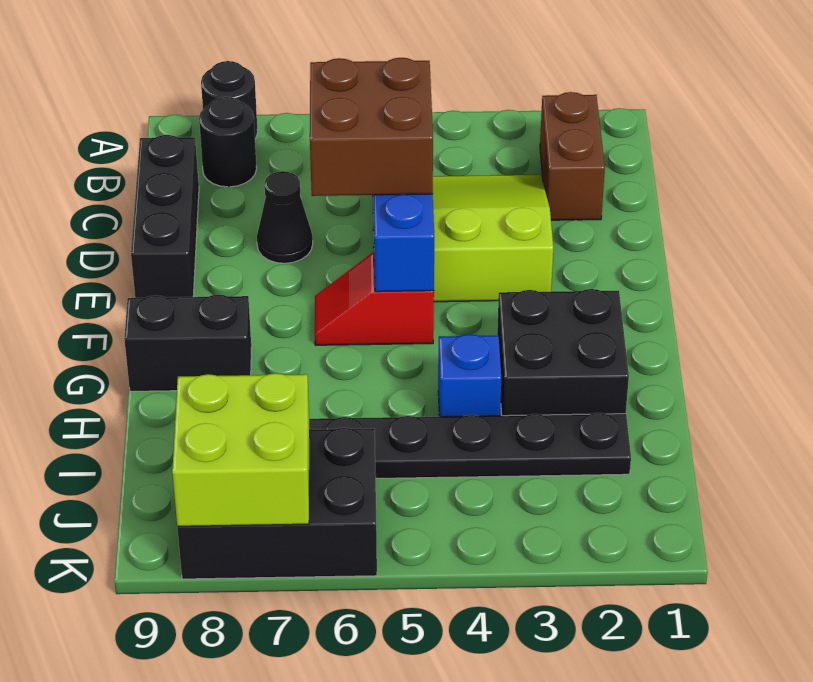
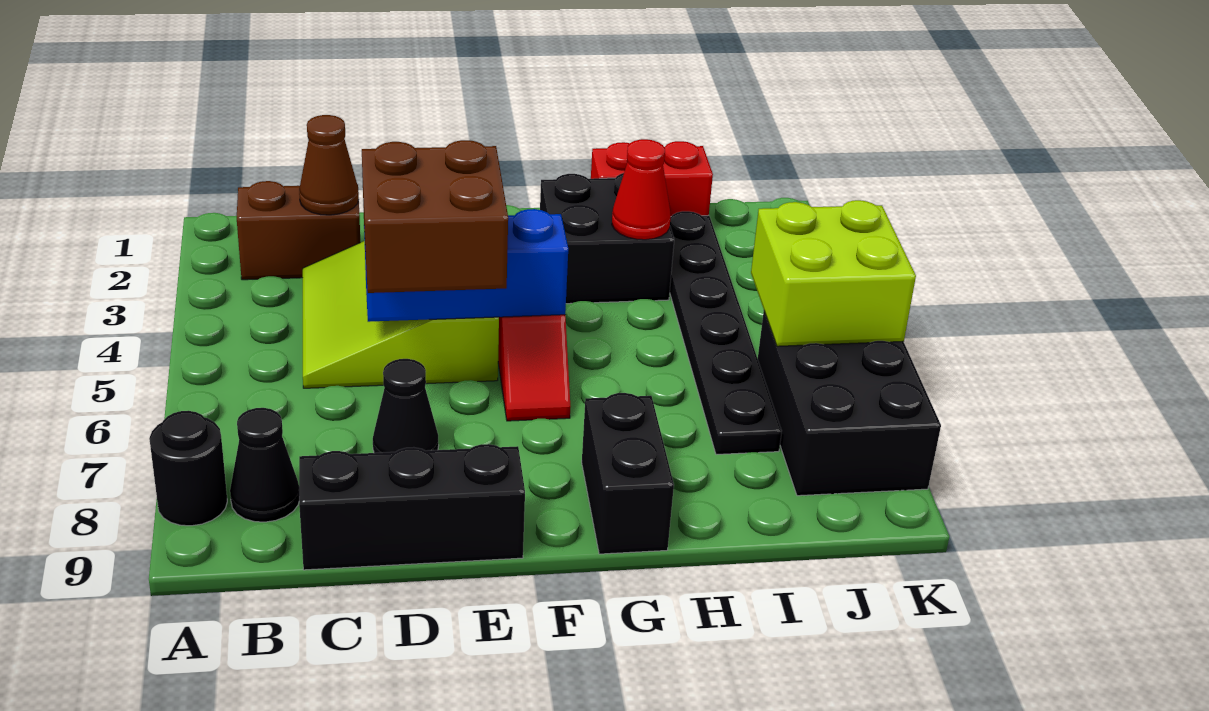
black round brick B8 level 1 -> black cone B8 level 1
none -> brown cone C2 level 2
none -> red brick H1:I1 level 1
none -> red cone H3 level 2
blue brick H4 level 1 -> none
lime brick J7:K8 level 2 -> lime brick J5:K6 level 2

